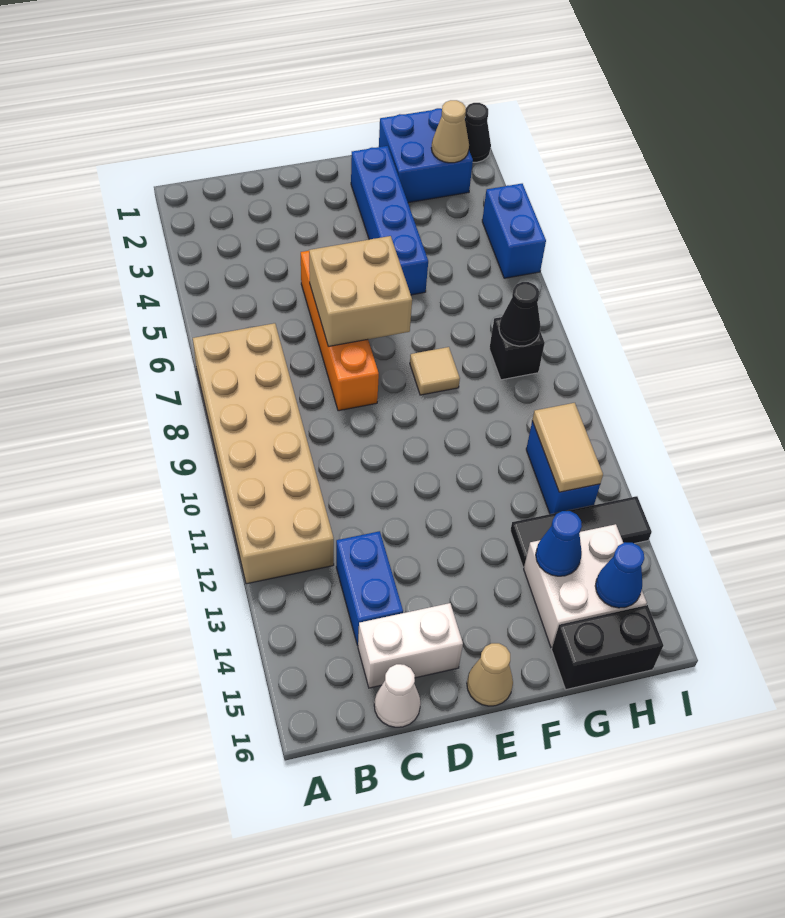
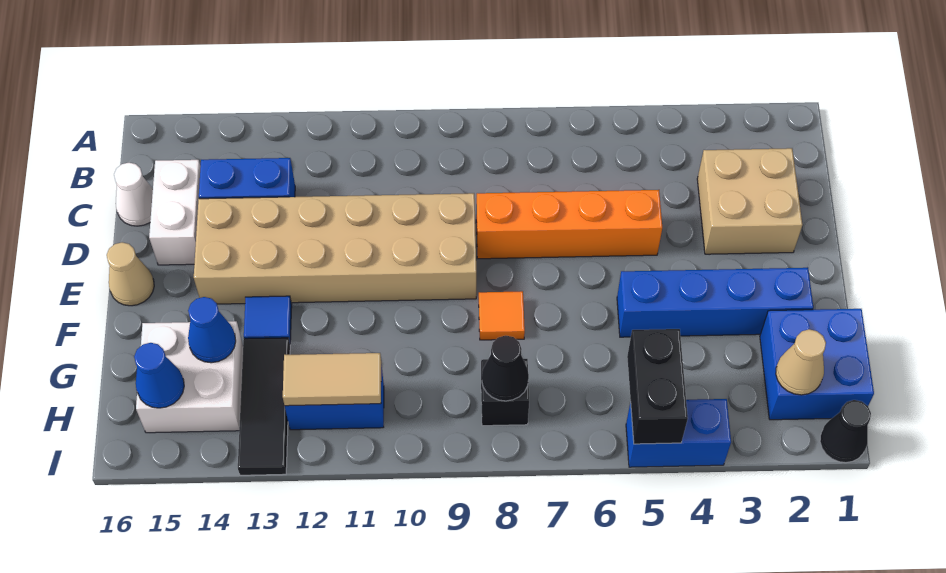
tan brick A7:B12 level 1 -> tan brick D9:E14 level 1
tan brick D6:E7 level 2 -> tan brick C2:D3 level 1
tan tile F8 level 1 -> orange tile F8 level 1
none -> blue tile F13 level 1
black brick G16:H16 level 1 -> black brick H5:I5 level 2

